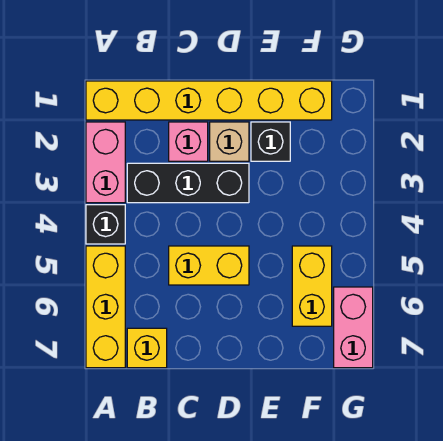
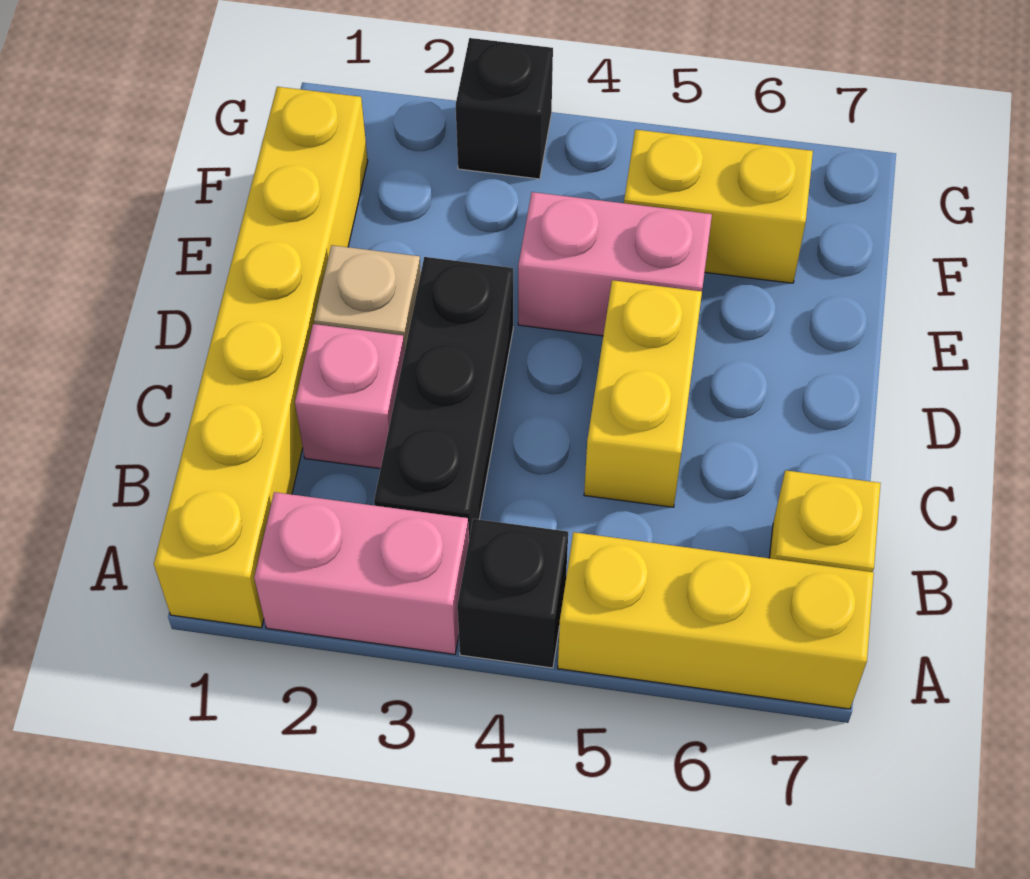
black brick E2 level 1 -> black brick G3 level 1
pink brick G6:G7 level 1 -> pink brick E4:E5 level 1

